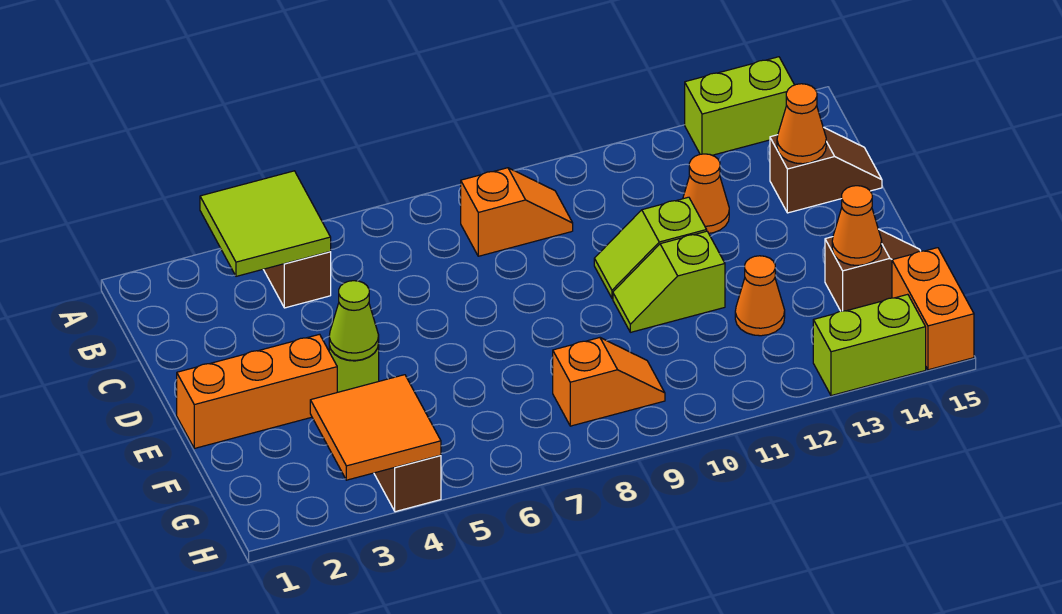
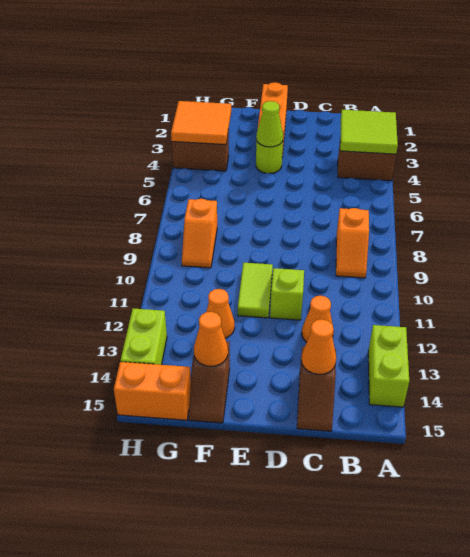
lime slope E10:E11 level 1 top 11 -> lime tile E10:E11 level 1

